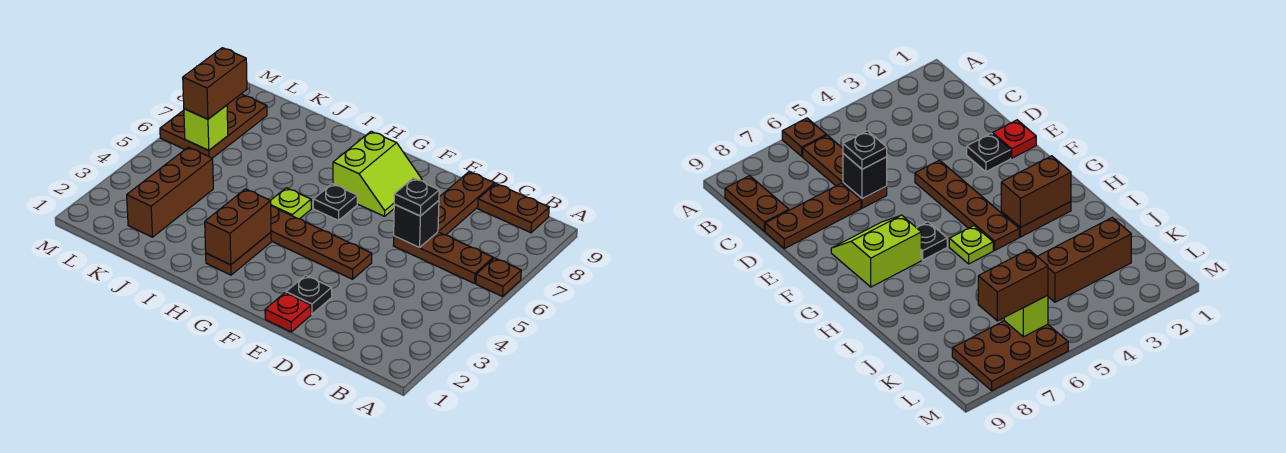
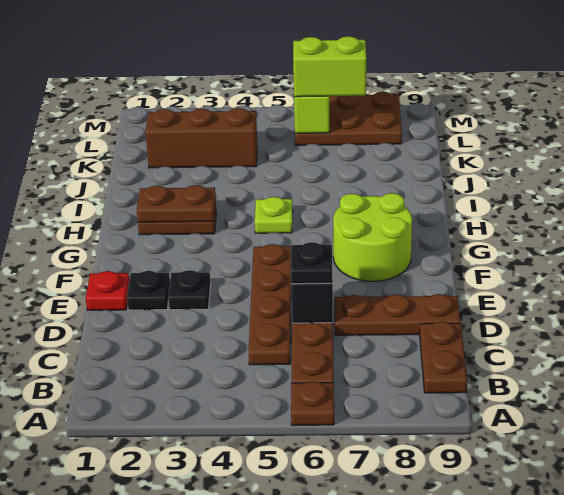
brown plate E4:H4 level 1 -> brown plate C5:F5 level 1
lime slope F7:G8 level 1 top G -> lime round brick F7:G8 level 1
black plate G6 level 1 -> black plate E3 level 1
brown brick H2:H3 level 2 -> brown plate H2:H3 level 2
brown brick L6:L7 level 3 -> lime brick L6:L7 level 3

